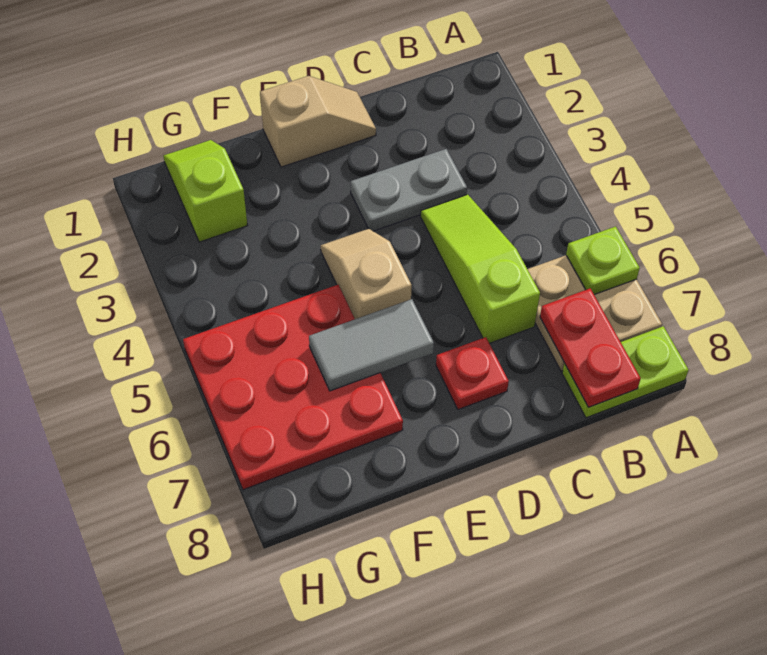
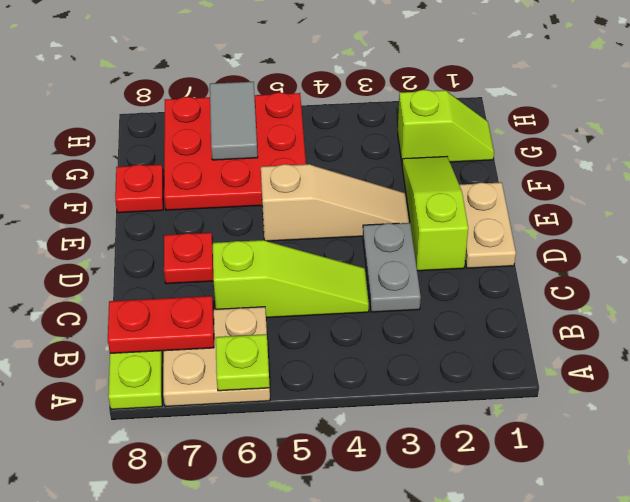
tan slope D1:E1 level 1 top E -> tan plate D1:E1 level 1
none -> lime slope D2:F2 level 1 top D
tan slope E4:E5 level 1 top 5 -> tan slope E3:E5 level 1 top 5
grey tile E6:F6 level 2 -> grey tile G6:H6 level 2
none -> red plate F8 level 1

